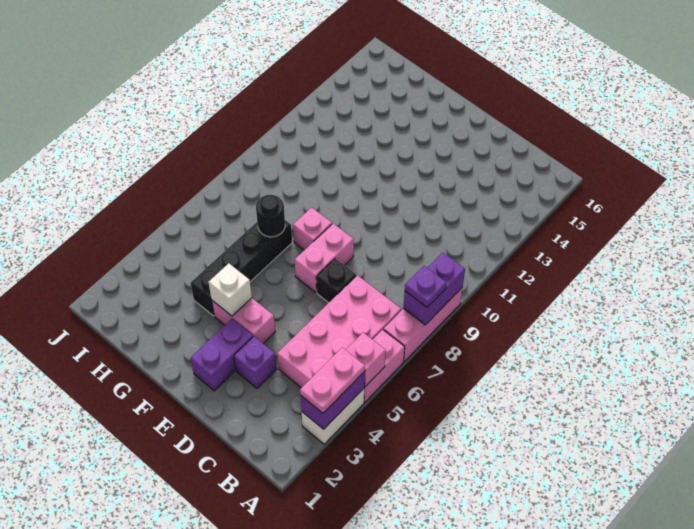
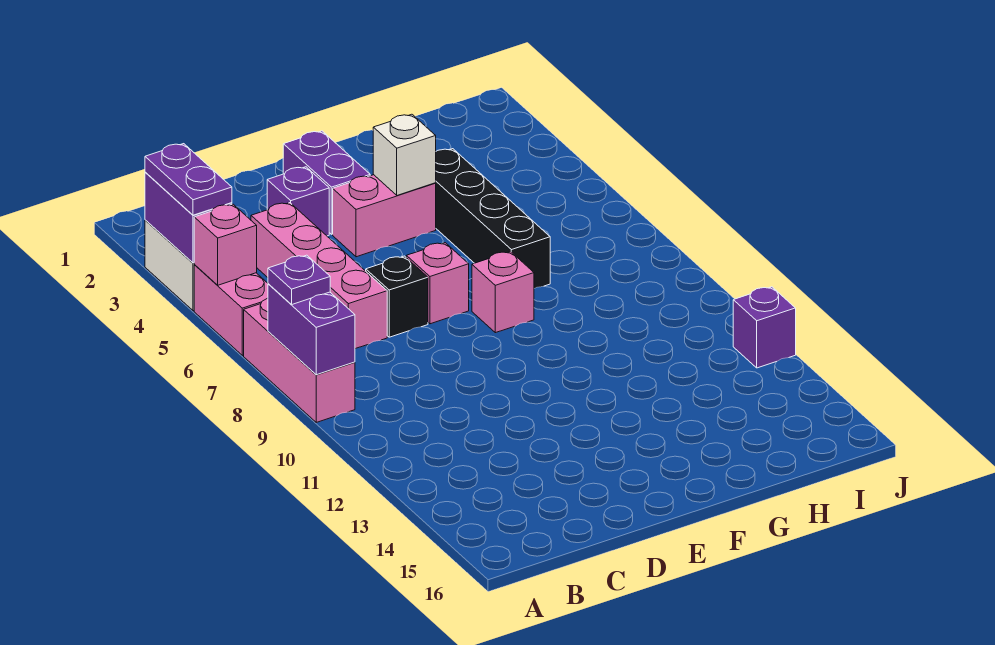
pink plate A3:A4 level 3 -> purple plate A3:A4 level 3
pink brick B4:C7 level 1 -> pink brick C4:C7 level 1
pink brick E7:E8 level 1 -> pink brick E7 level 1
black round brick G7 level 2 -> none
none -> purple brick J12 level 1

